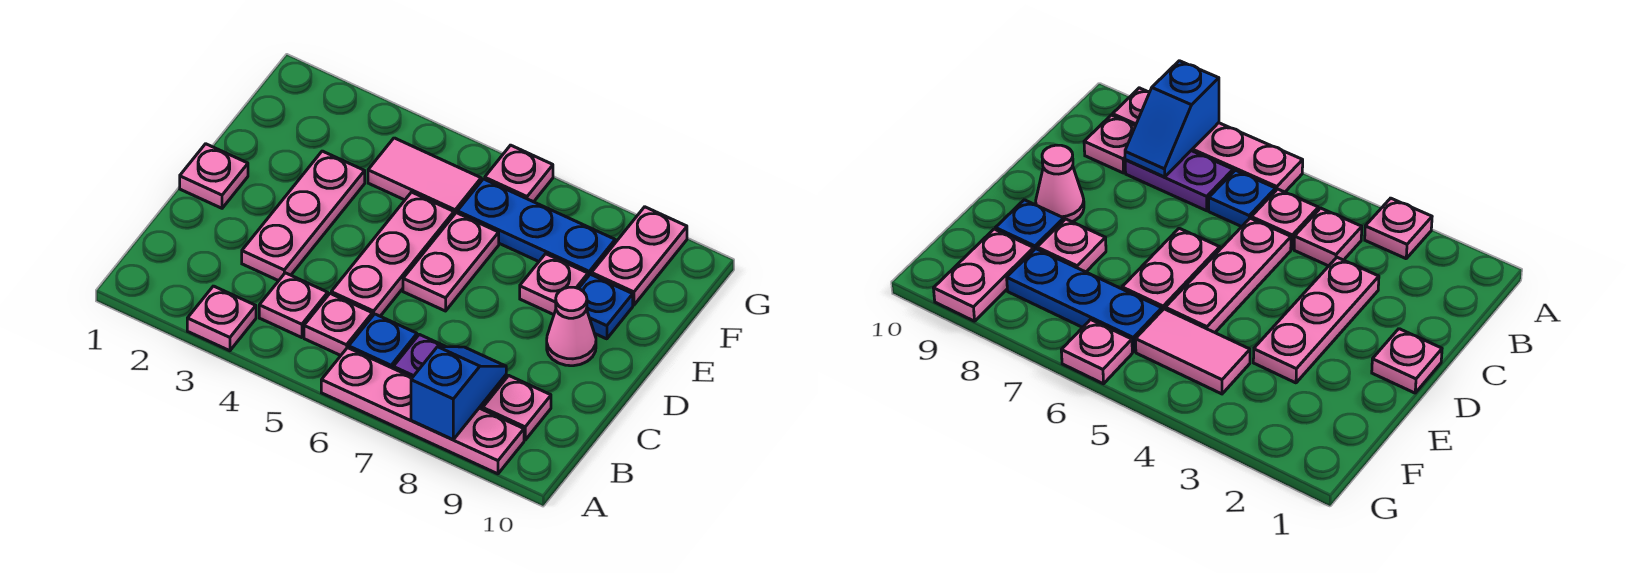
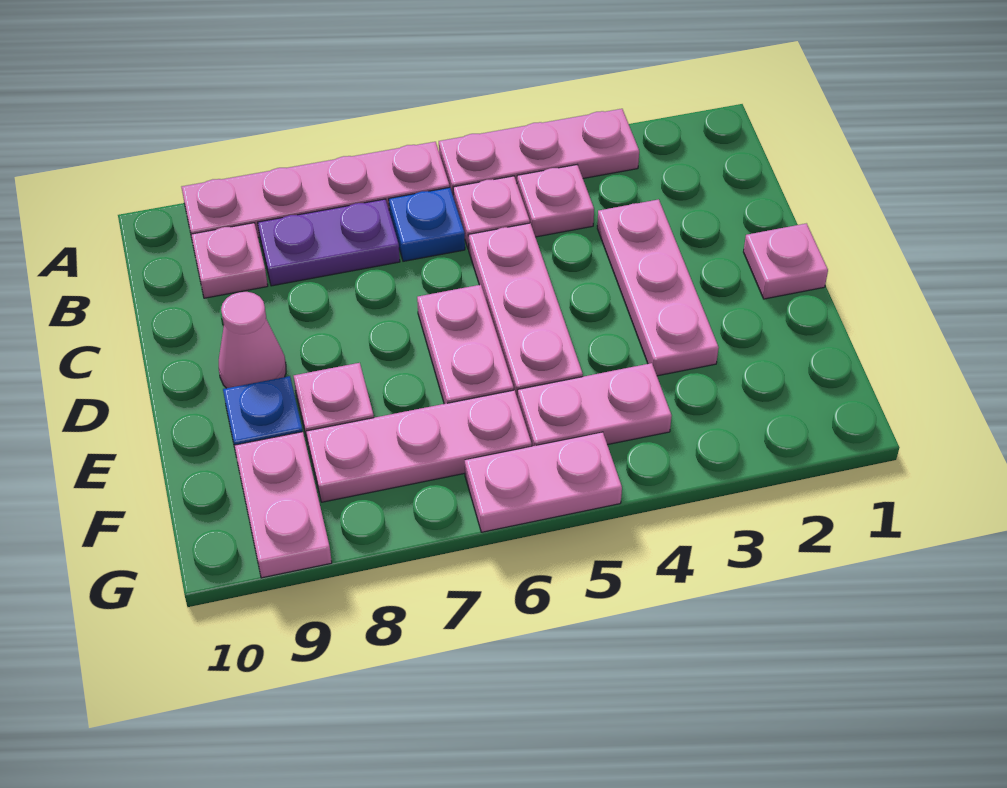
pink plate A3 level 1 -> pink plate A3:A5 level 1
blue slope A8:B8 level 2 top A -> none
pink tile F4:F5 level 1 -> pink plate F4:F5 level 1
blue plate F6:F8 level 1 -> pink plate F6:F8 level 1
pink plate G6 level 1 -> pink plate G5:G6 level 1

